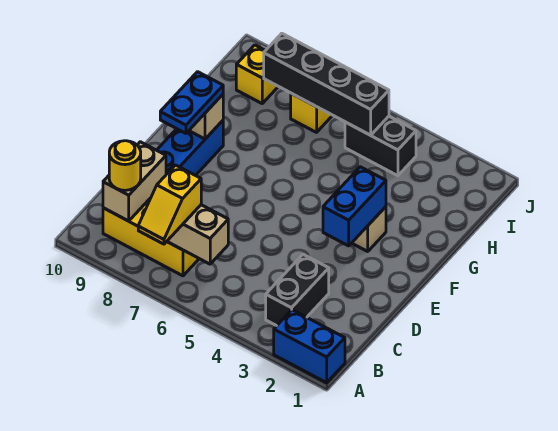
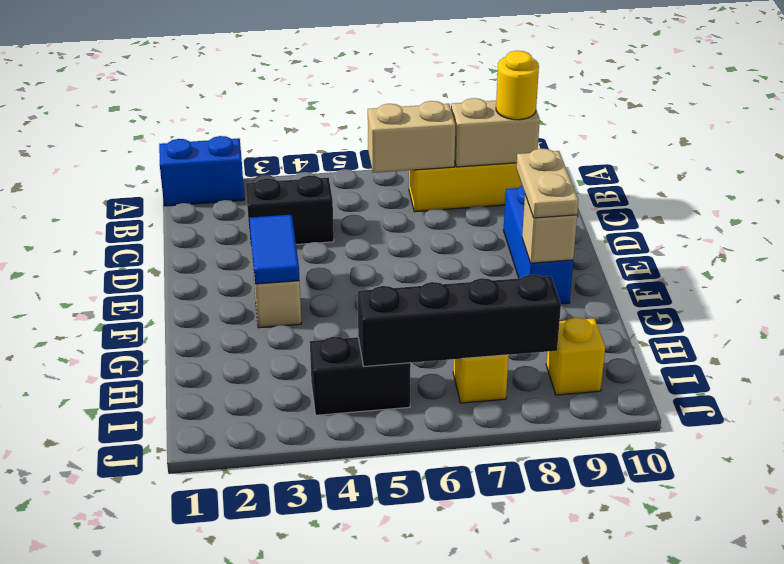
yellow slope A7:B7 level 3 top B -> none
black brick B3:C3 level 1 -> black brick C3:C4 level 1
tan brick B9:C9 level 2 -> tan brick B8:B9 level 2
blue brick E3:F3 level 2 -> blue tile E3:F3 level 2
blue plate E9:F9 level 3 -> tan plate E9:F9 level 3

